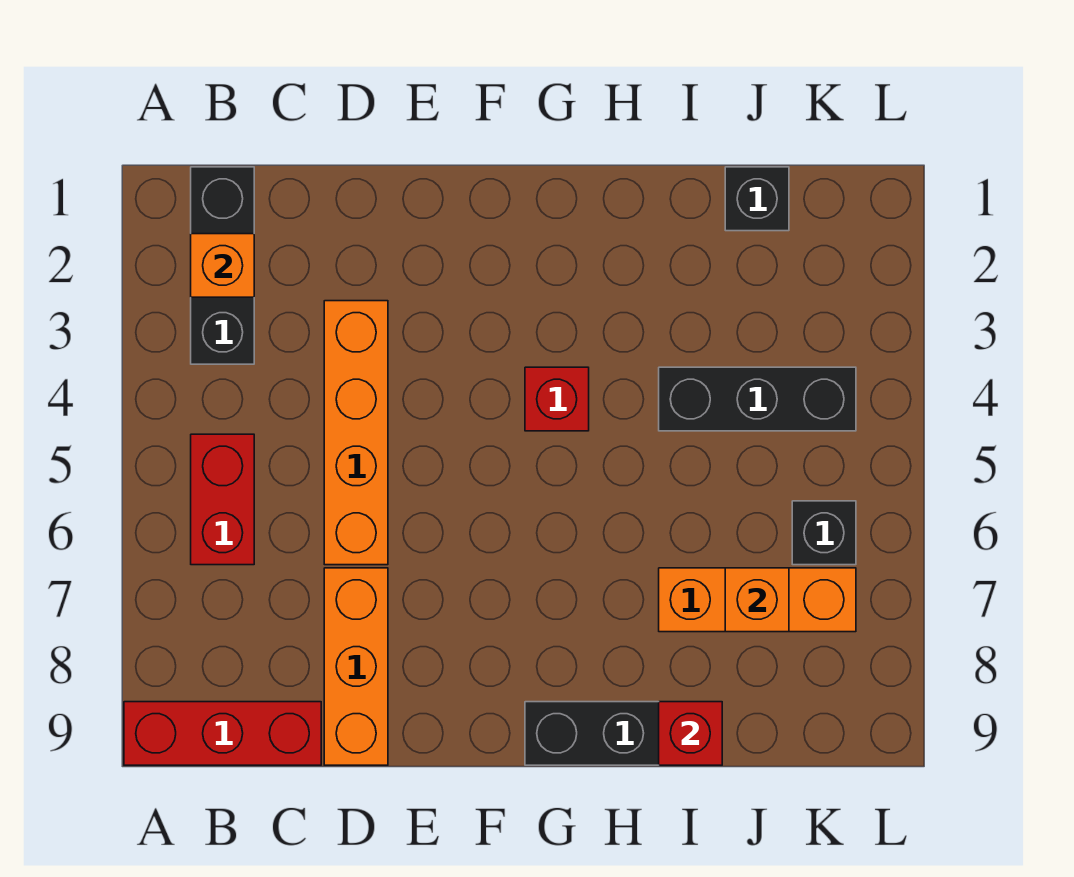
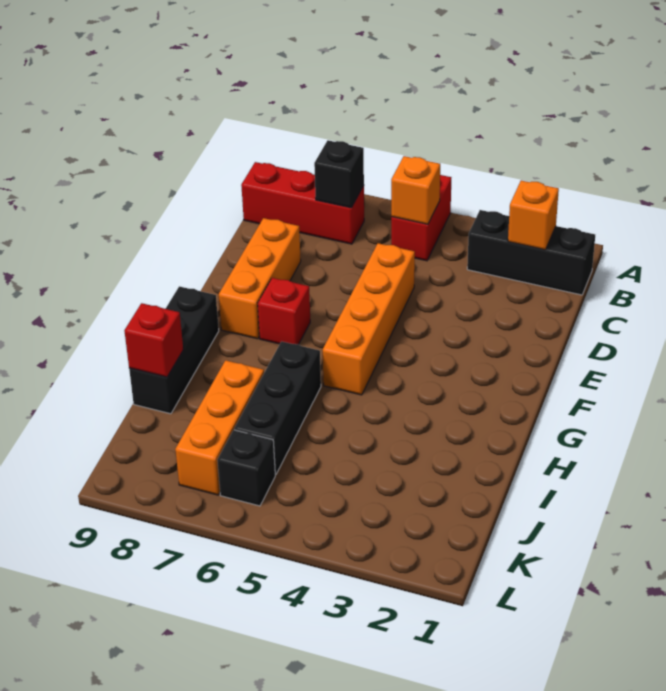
red brick A9:C9 level 1 -> red brick B7:B9 level 1
red brick B5:B6 level 1 -> red brick A5:B5 level 1
orange brick D3:D6 level 1 -> orange brick D5:G5 level 1
orange brick D7:D9 level 1 -> orange brick D8:F8 level 1
red brick G4 level 1 -> red brick F7 level 1
black brick I4:K4 level 1 -> black brick H6:J6 level 1
black brick J1 level 1 -> black brick B7 level 2
orange brick J7 level 2 -> orange brick B5 level 2

